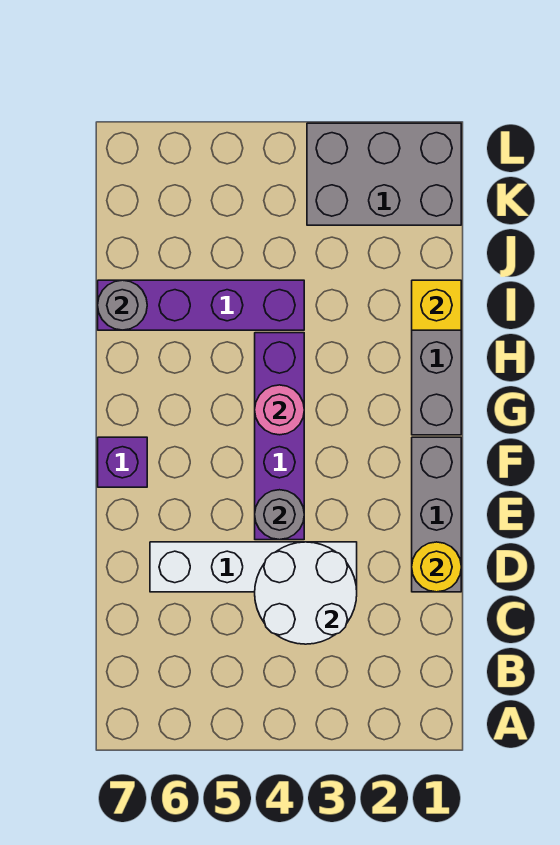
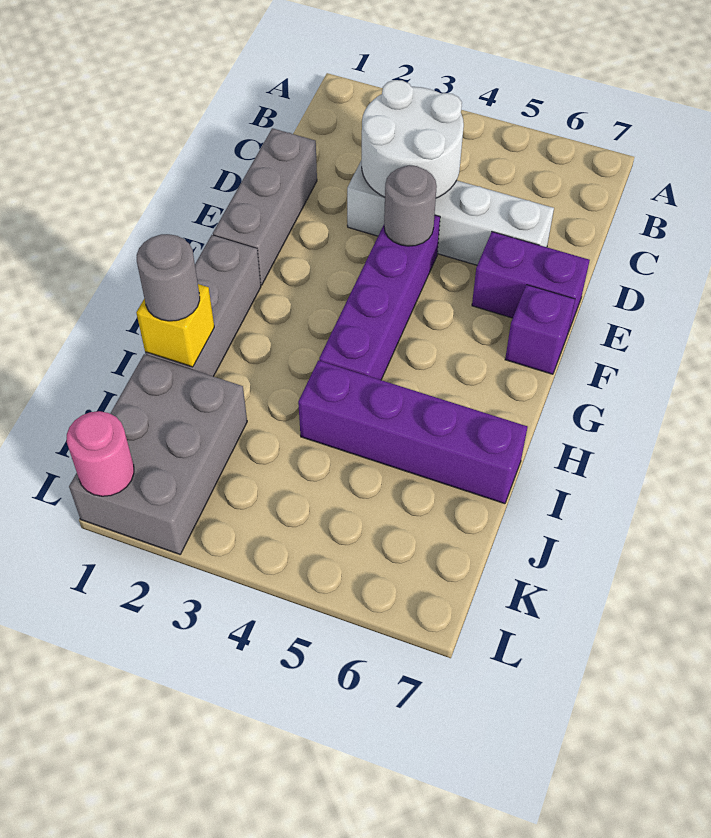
yellow round brick D1 level 2 -> none
none -> purple brick E6:E7 level 1
pink round brick G4 level 2 -> pink round brick L1 level 2
grey round brick I7 level 2 -> grey round brick I1 level 3
grey brick K1:L3 level 1 -> grey brick J1:L2 level 1

